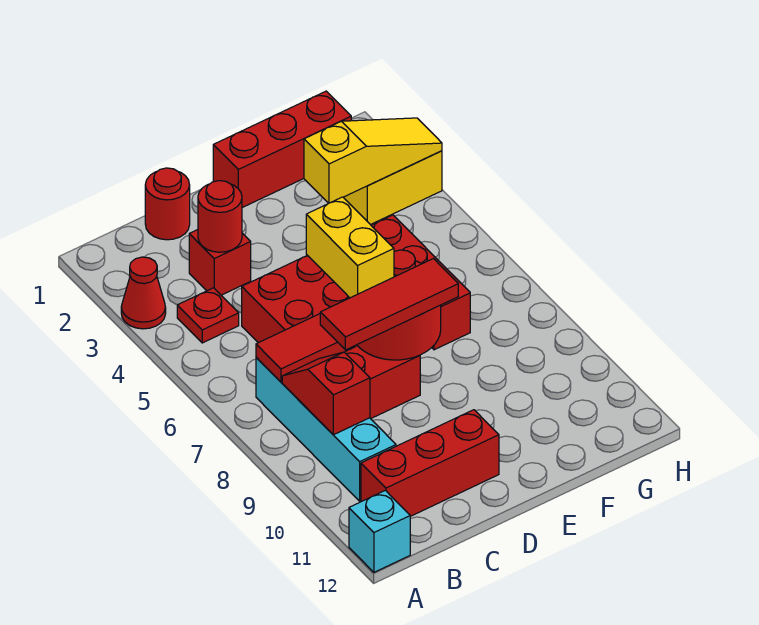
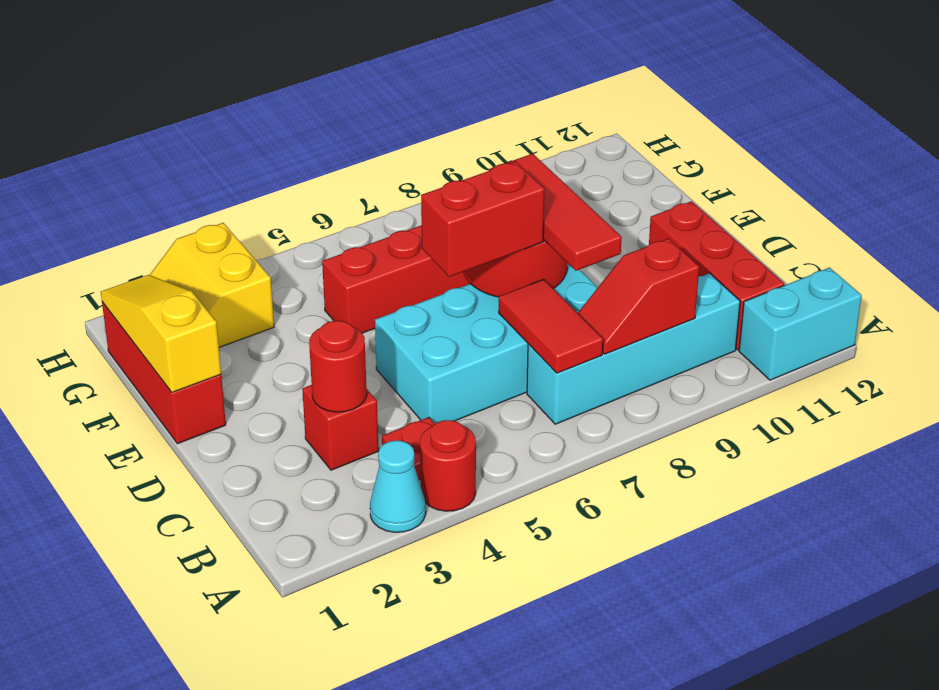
red cone A3 level 1 -> cyan cone A3 level 1
cyan brick A12 level 1 -> cyan brick A11:A12 level 1
red round brick C1 level 1 -> red round brick A4 level 1
red brick C5:D8 level 1 -> cyan brick C5:D8 level 1
yellow brick D6:D7 level 3 -> red brick D6:D7 level 3
yellow slope F3:H3 level 2 top F -> yellow slope E1:G1 level 2 top E

